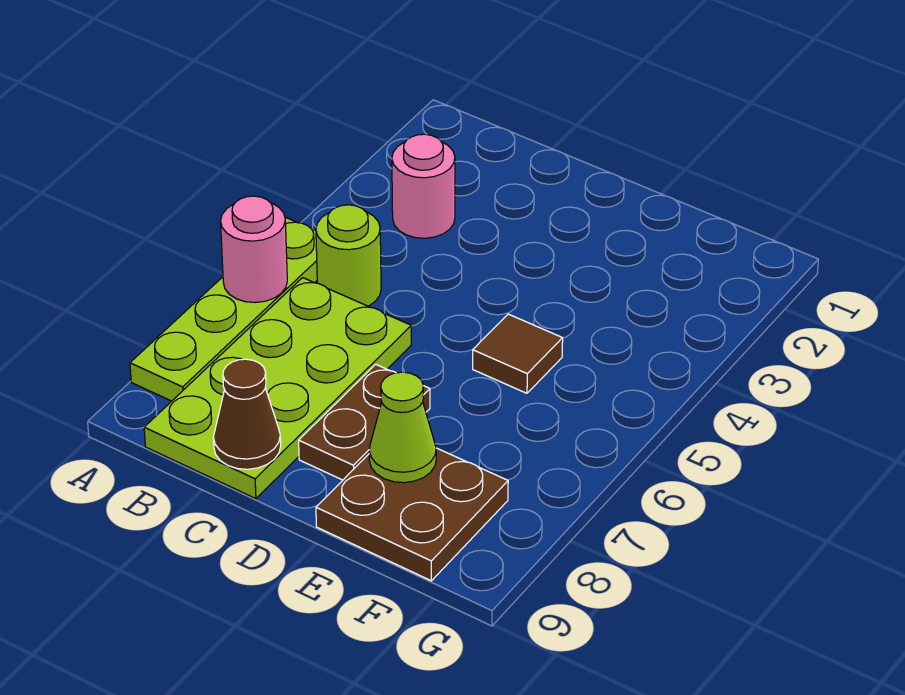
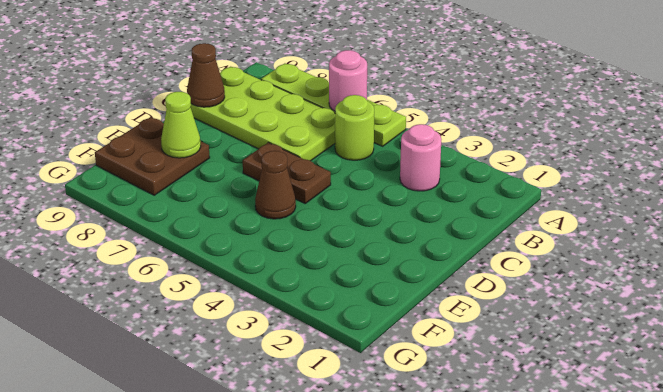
brown plate D7:D8 level 1 -> brown plate D5:D6 level 1
brown tile E5 level 1 -> brown cone E5 level 1

